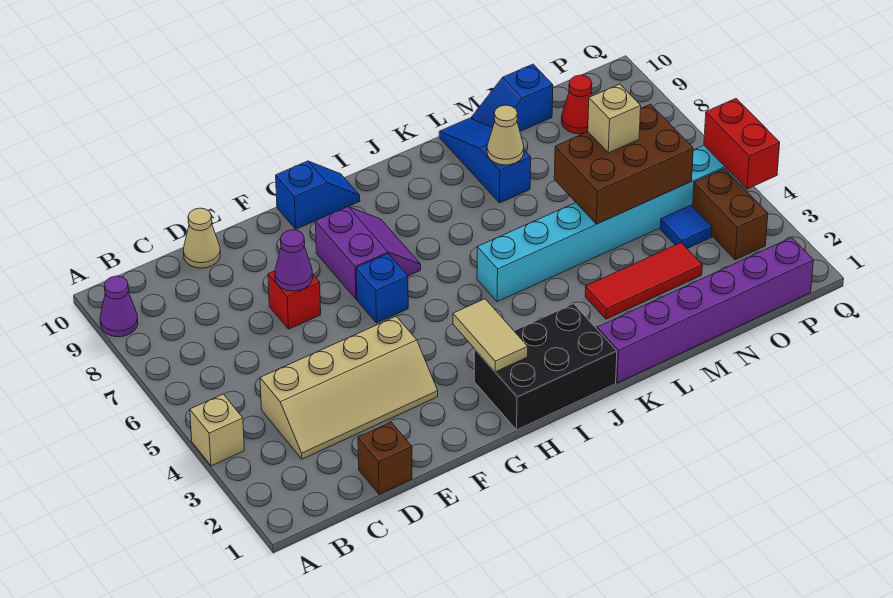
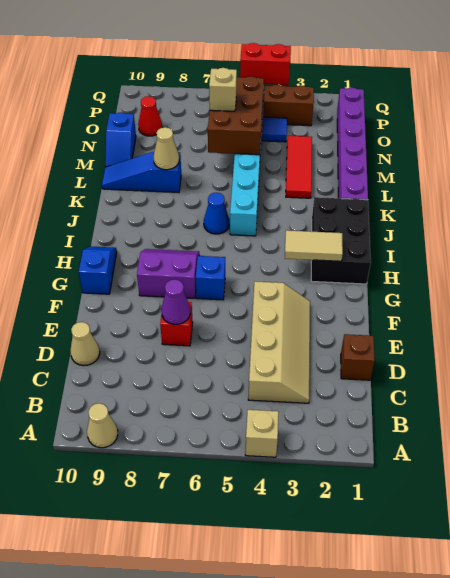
purple cone A9 level 1 -> tan cone A9 level 1
none -> blue cone J6 level 1

